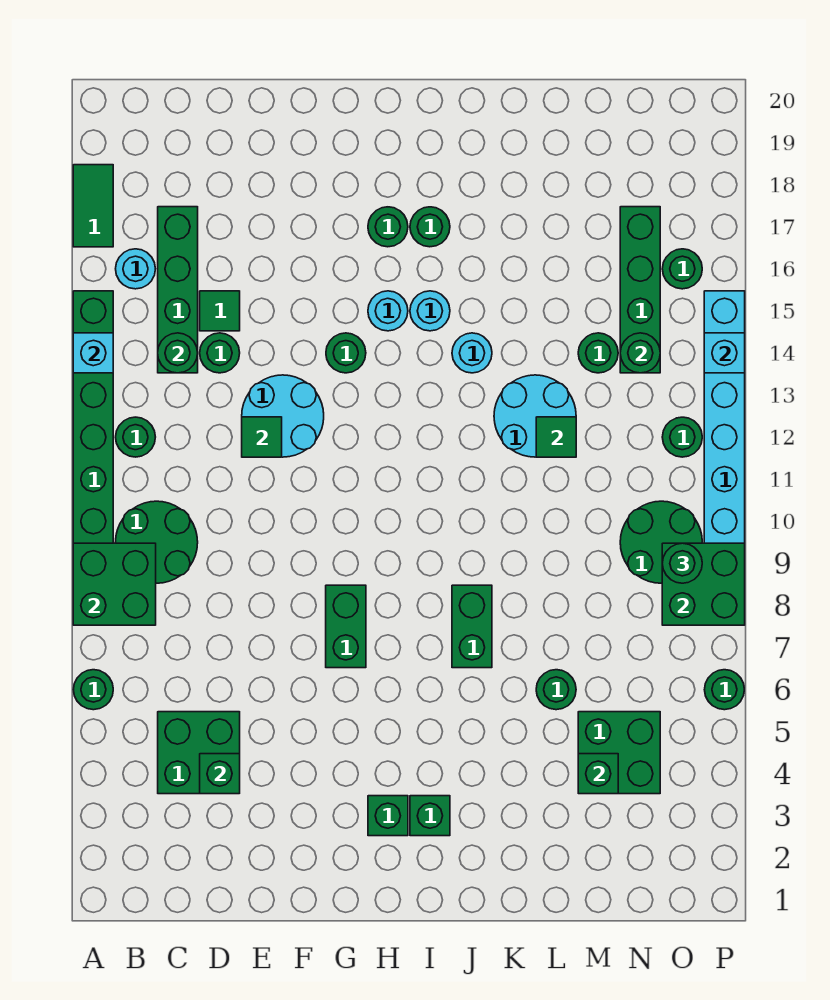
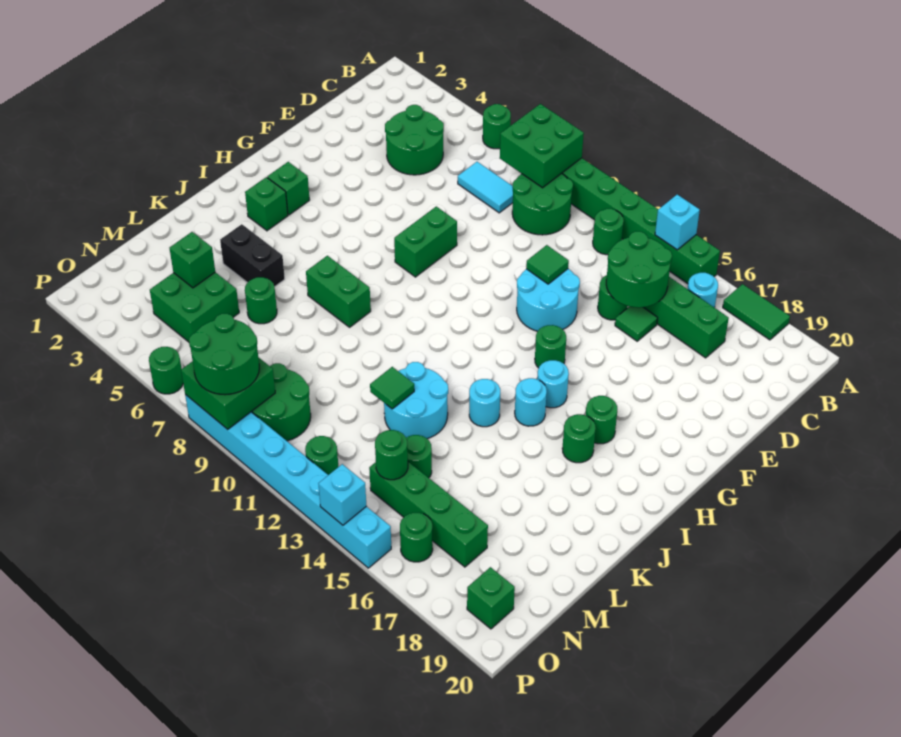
green brick C4:D5 level 1 -> green round brick C4:D5 level 1
none -> cyan tile C7:C8 level 1
green round brick C14 level 2 -> green round brick C14:D15 level 2
green brick D4 level 2 -> green brick O19 level 1
green brick G7:G8 level 1 -> green brick F8:G8 level 1
none -> black brick K4:K5 level 1
green round brick O9 level 3 -> green round brick O8:P9 level 3

